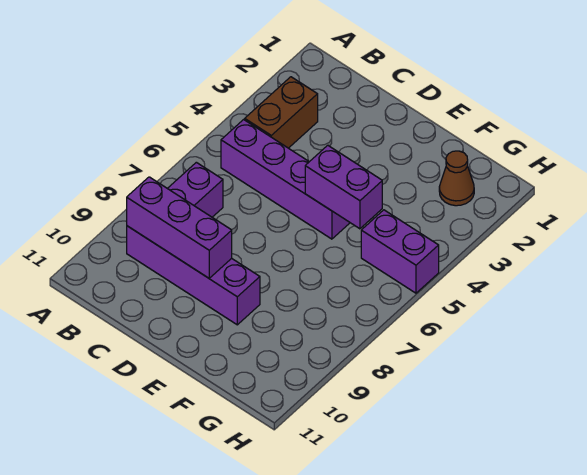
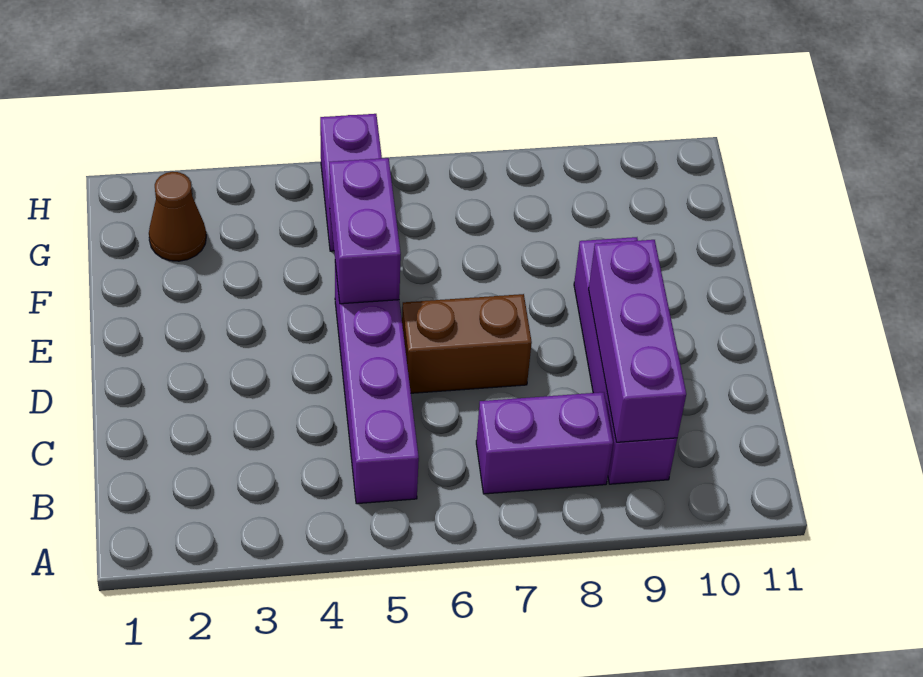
brown brick B3:B4 level 1 -> brown brick D6:D7 level 1

